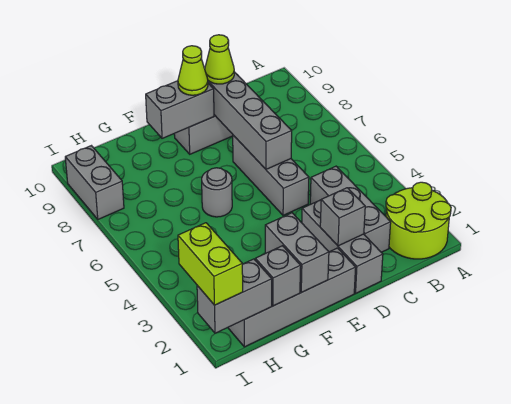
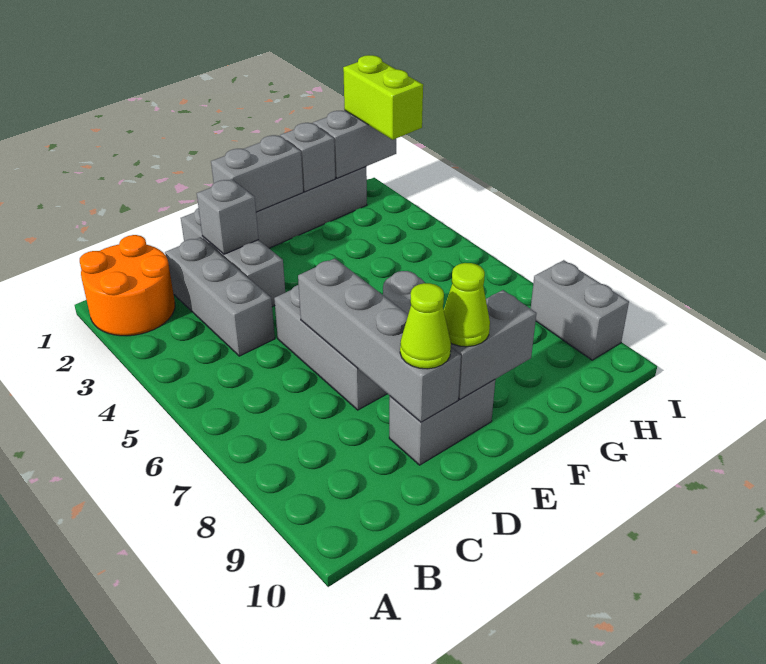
lime round brick A1:B2 level 1 -> orange round brick A1:B2 level 1
grey brick F1:F2 level 2 -> grey brick E1:F1 level 2

